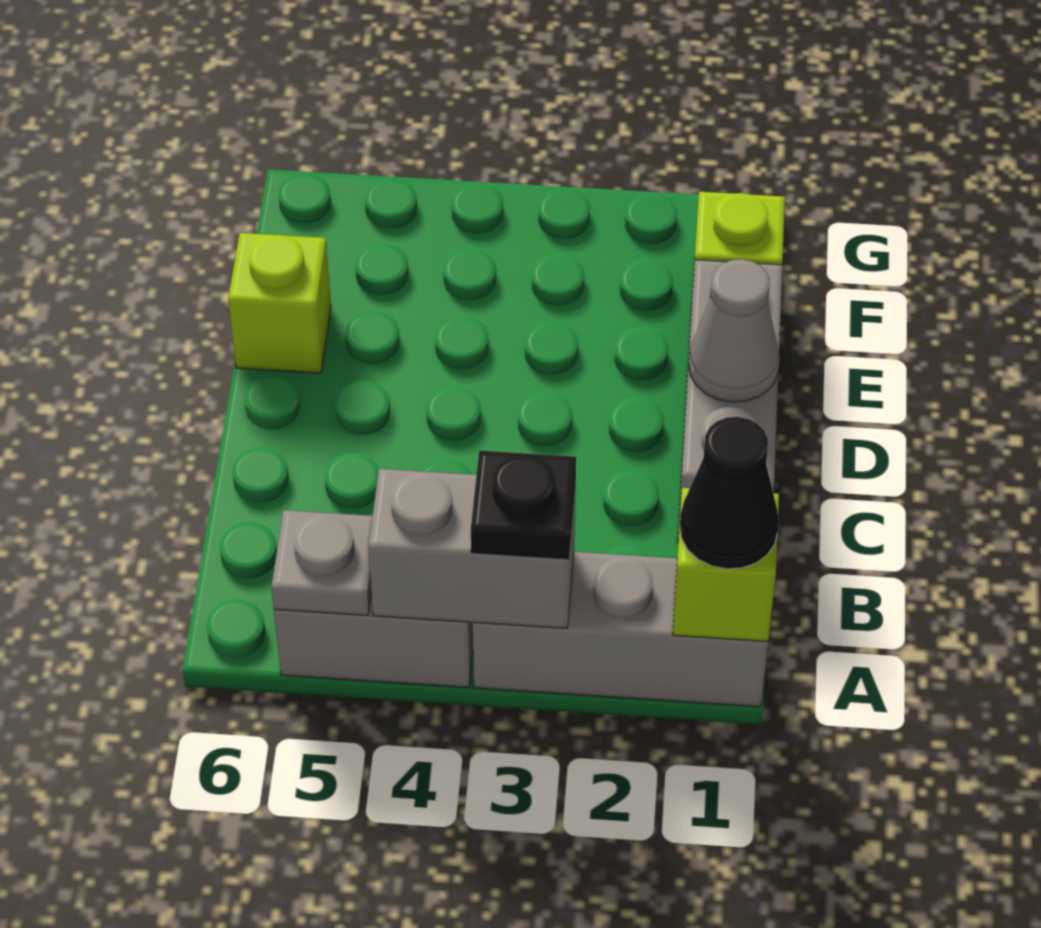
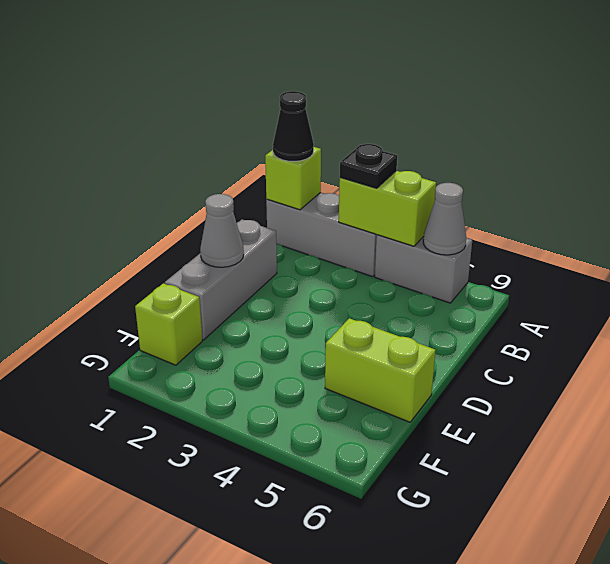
grey brick A3:A4 level 2 -> lime brick A3:A4 level 2
grey plate A5 level 2 -> grey cone A5 level 2
lime brick E6 level 1 -> lime brick E5:E6 level 1

